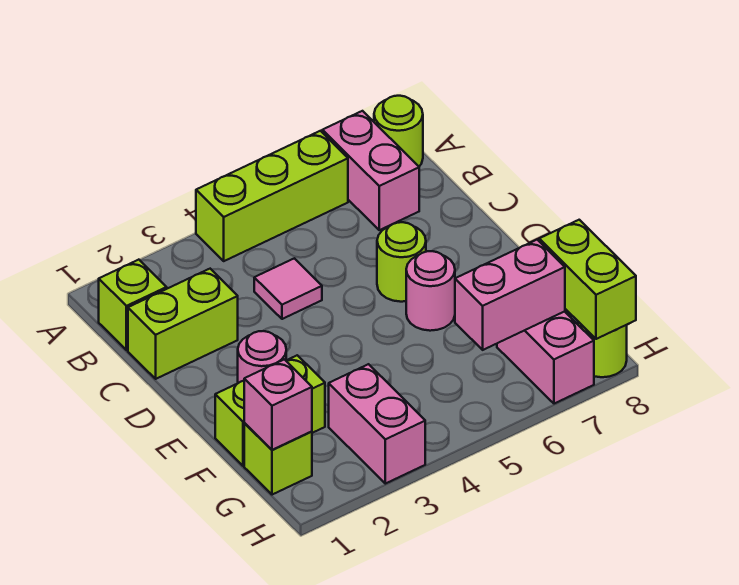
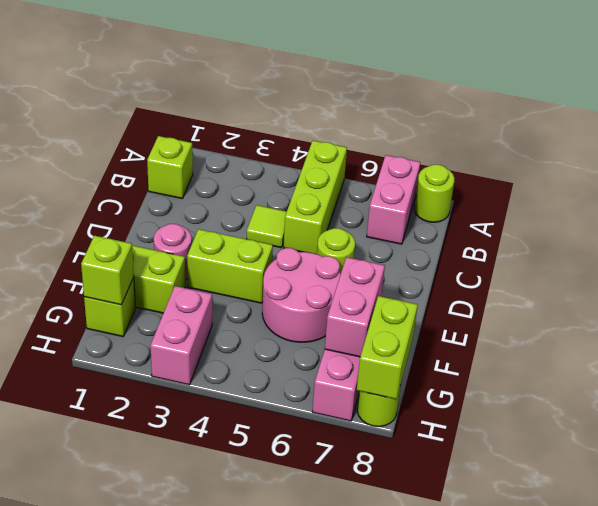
lime brick A4:A6 level 1 -> lime brick A5:C5 level 1
lime brick C1:C2 level 1 -> lime brick E3:E4 level 1
pink tile C4 level 1 -> lime tile C4 level 1
pink round brick E6 level 1 -> pink round brick E5:F6 level 1
pink brick G1 level 2 -> lime brick G1 level 2
pink brick G6:G7 level 2 -> pink brick F7:G7 level 2

